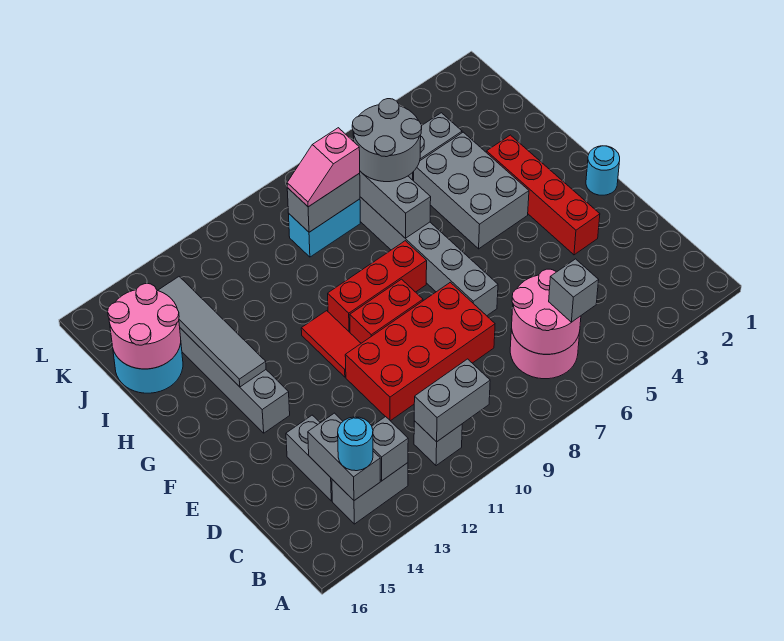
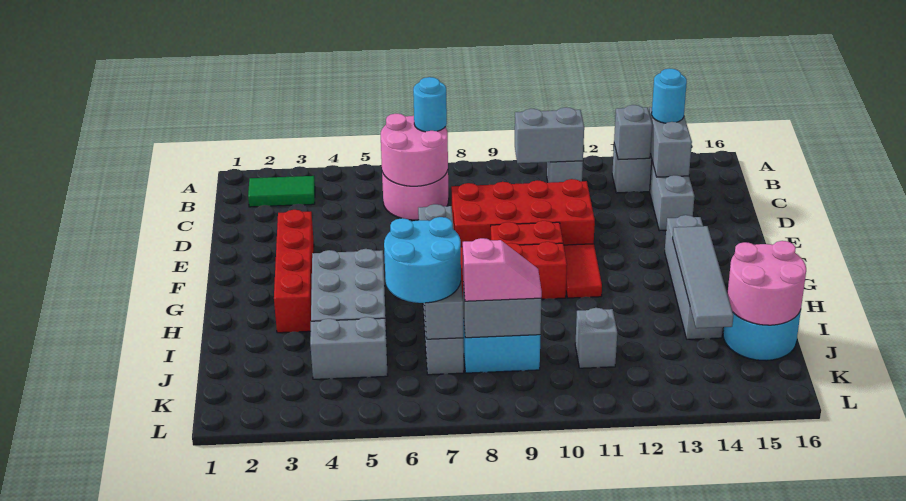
none -> green tile B2:B3 level 1
grey brick B6 level 3 -> grey brick J11 level 1
cyan round brick F1 level 1 -> cyan round brick B7 level 3
grey round brick I6:J7 level 3 -> cyan round brick I6:J7 level 3

